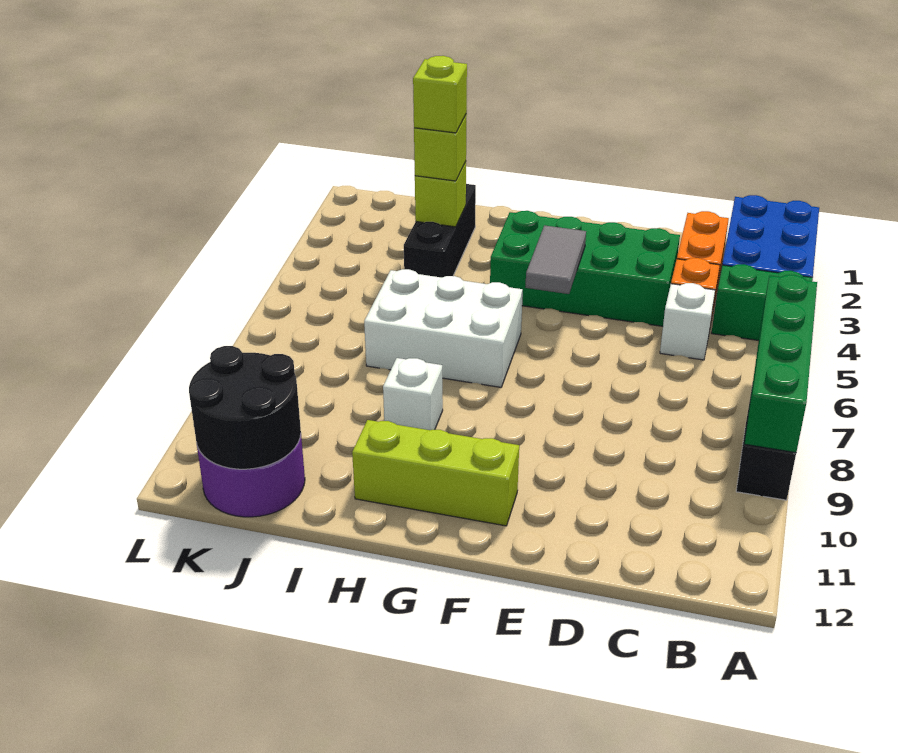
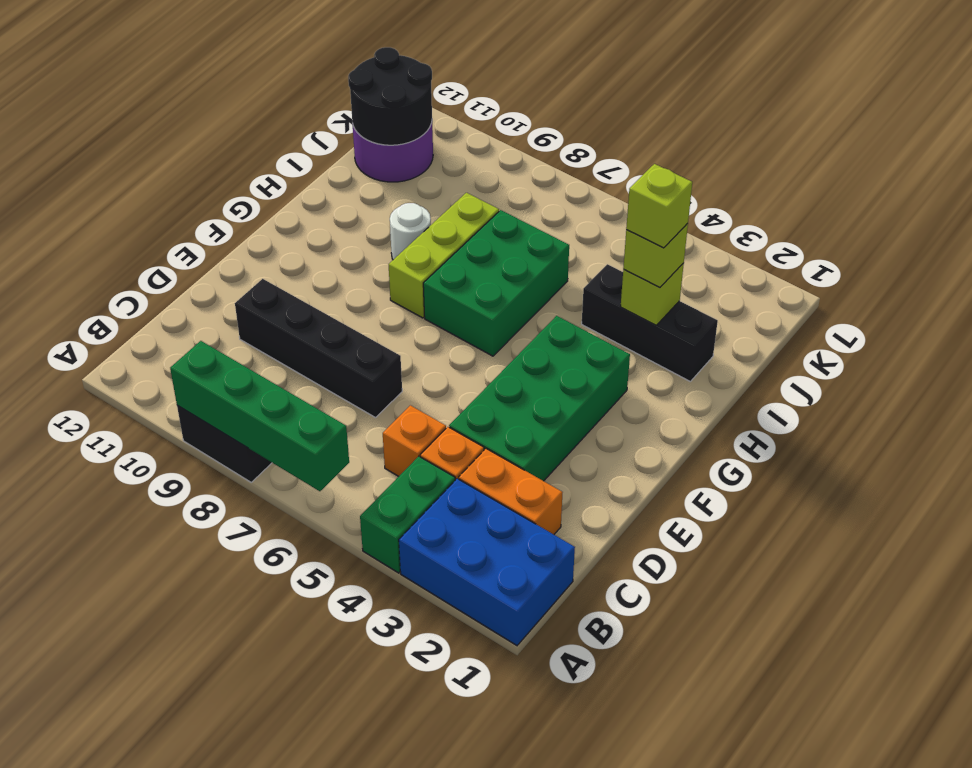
white brick C5 level 1 -> orange brick C5 level 1
none -> black brick D7:D10 level 1
grey tile F4:F5 level 2 -> none
lime brick F11:H11 level 1 -> lime brick G8:I8 level 1
white brick G6:I7 level 1 -> green brick G6:I7 level 1
white brick H9 level 1 -> white round brick H9 level 1

